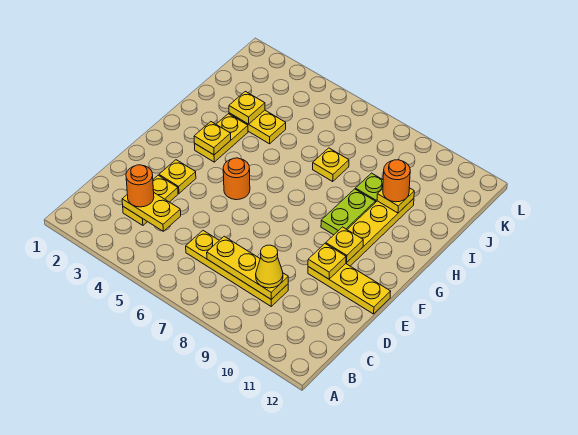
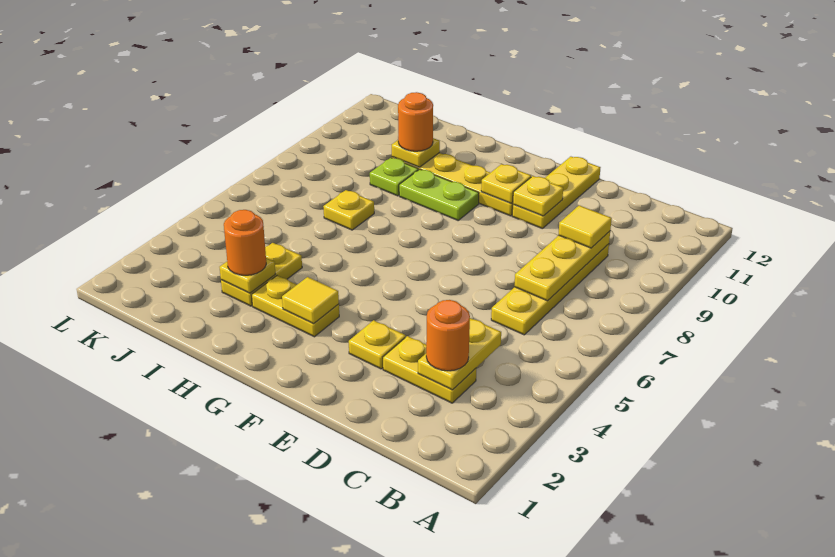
yellow cone C9 level 3 -> yellow tile C9 level 3
orange round brick F5 level 1 -> orange round brick I3 level 3
yellow plate G3 level 2 -> yellow tile G3 level 2

